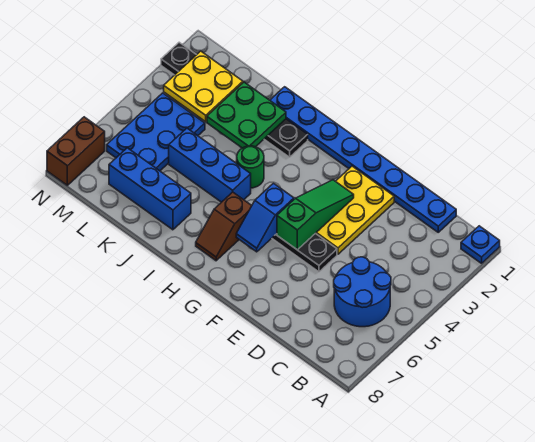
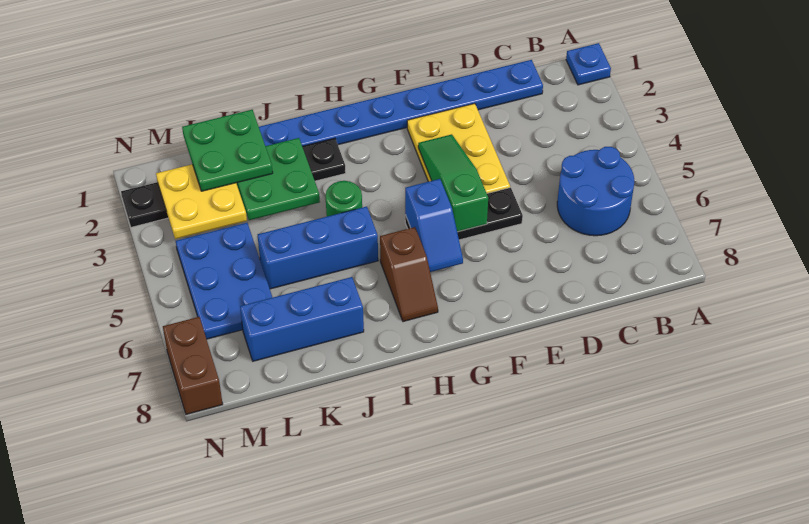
none -> green plate K1:L2 level 3

